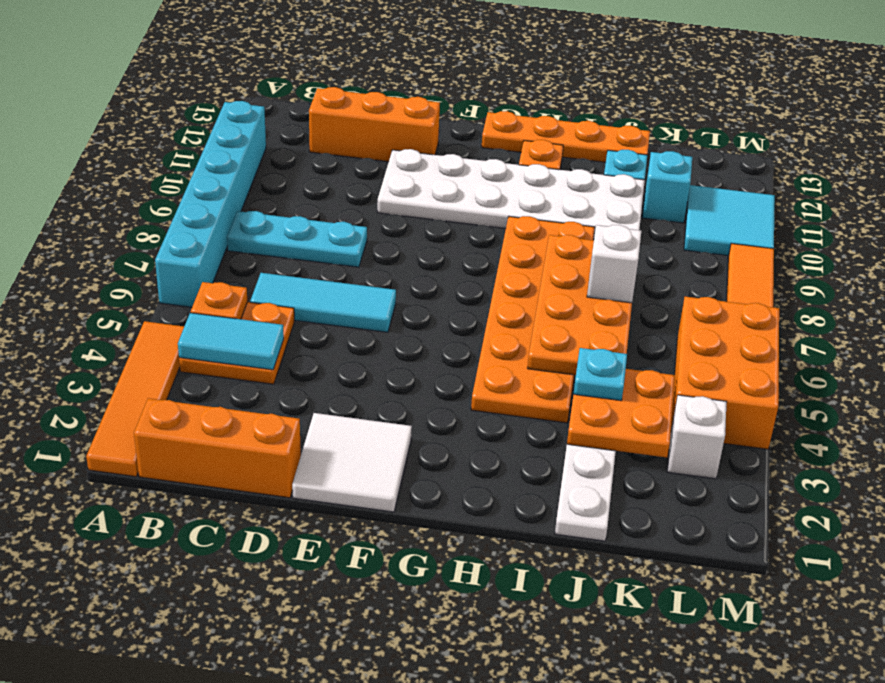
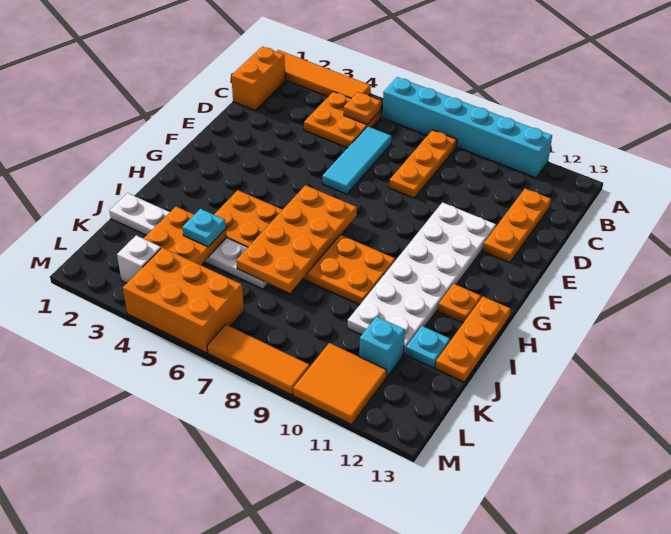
orange brick B1:D1 level 1 -> orange brick B1:C1 level 1
cyan tile B4:C4 level 2 -> none
cyan plate B8:D8 level 1 -> orange plate B8:D8 level 1
orange brick C12:E12 level 1 -> orange plate C12:E12 level 1
white tile E1:F2 level 1 -> none
orange plate G13:J13 level 1 -> orange plate H13:J13 level 1
orange plate I5:J8 level 2 -> orange plate G6:J7 level 2
white brick J7 level 3 -> none
cyan tile L10:M11 level 1 -> orange tile L10:M11 level 1

